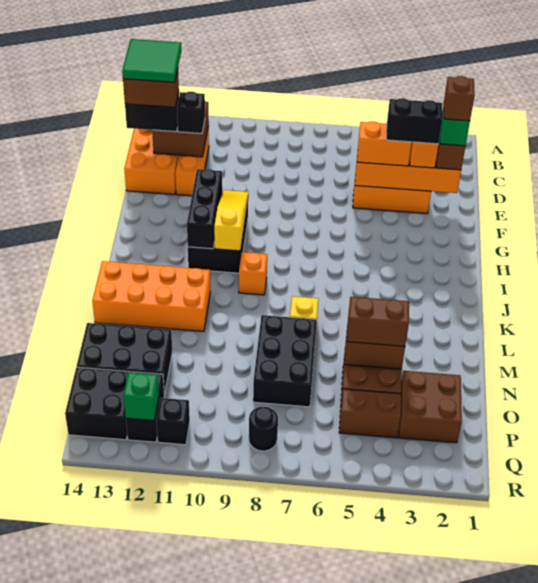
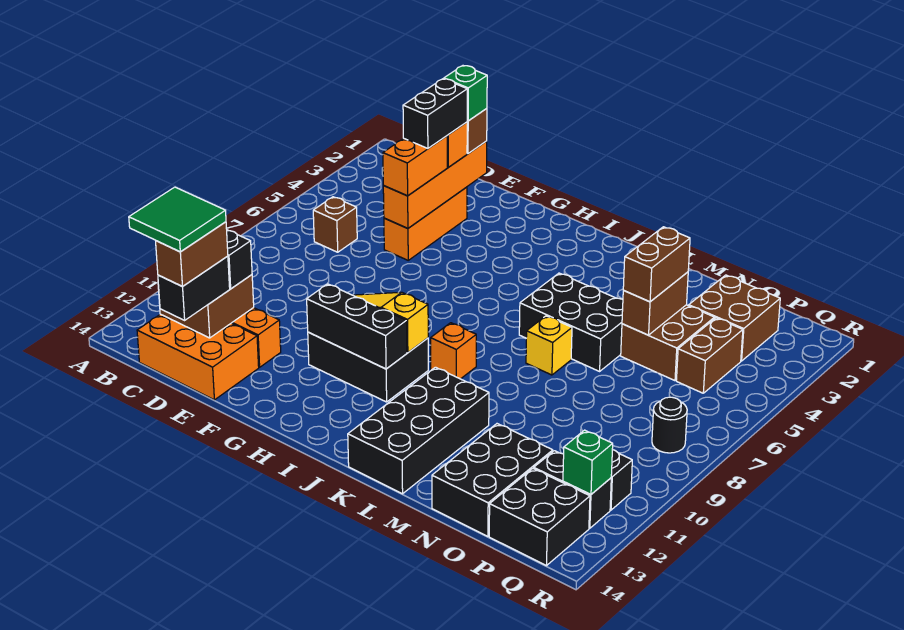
brown brick E2 level 5 -> brown brick C6 level 1
orange brick K11:L14 level 1 -> black brick K11:L14 level 1
black brick M7:O8 level 1 -> black brick K5:M6 level 1

